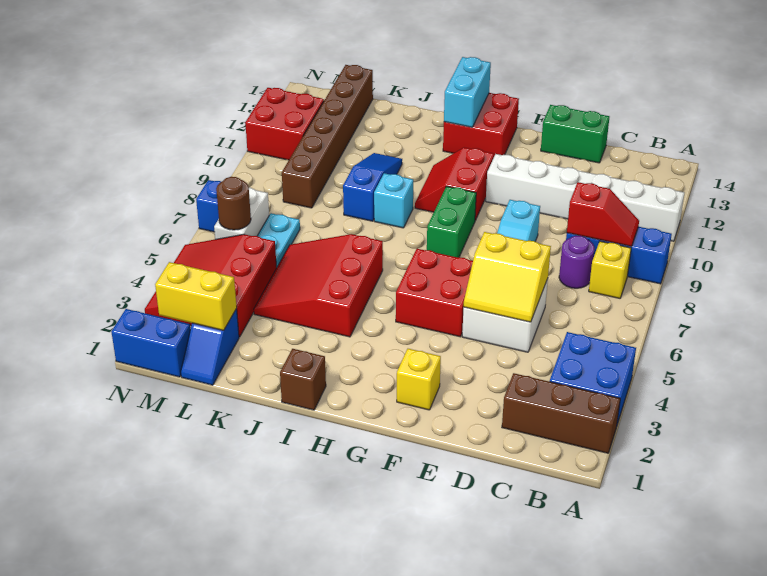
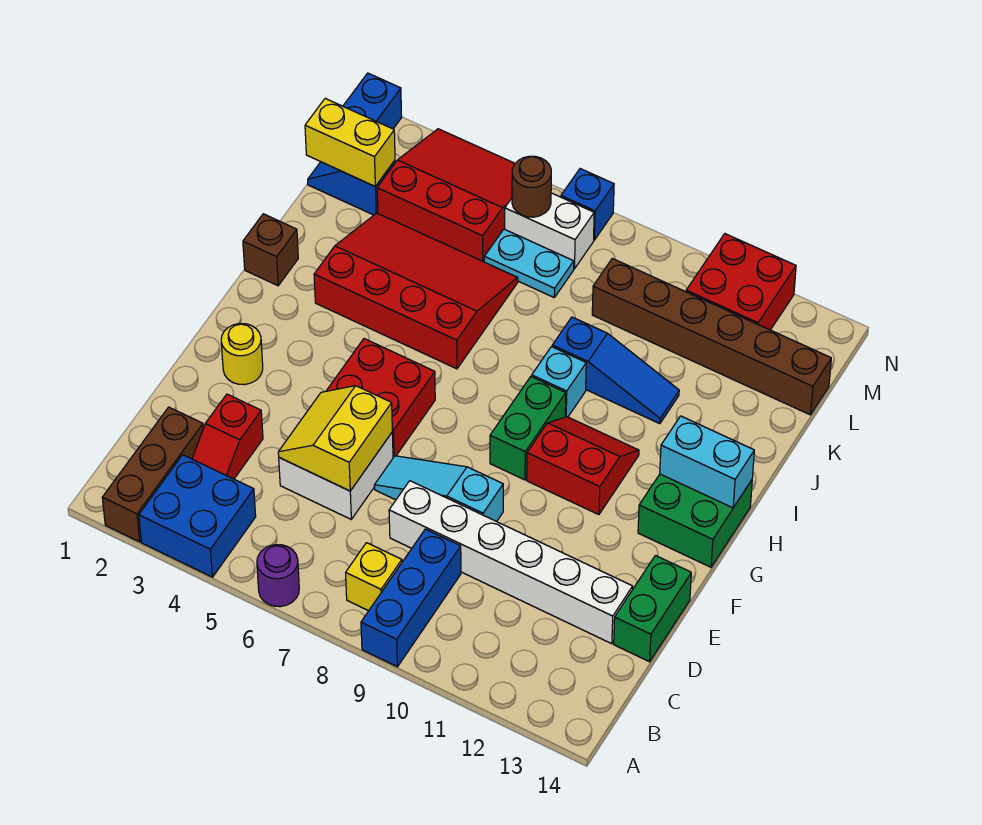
white brick A11:F11 level 1 -> white brick D8:D13 level 1
red slope B9:C9 level 2 top C -> red slope C3:D3 level 1 top D
purple round brick C8 level 1 -> purple round brick A6 level 1
yellow brick F2 level 1 -> yellow round brick F2 level 1
green brick G8:G9 level 1 -> green brick G9:H9 level 1
red brick G13:H14 level 1 -> green brick G13:H14 level 1
red slope I4:K6 level 1 top I -> red slope I3:K6 level 1 top I
yellow brick L2:M2 level 2 -> yellow brick L1:L2 level 2

